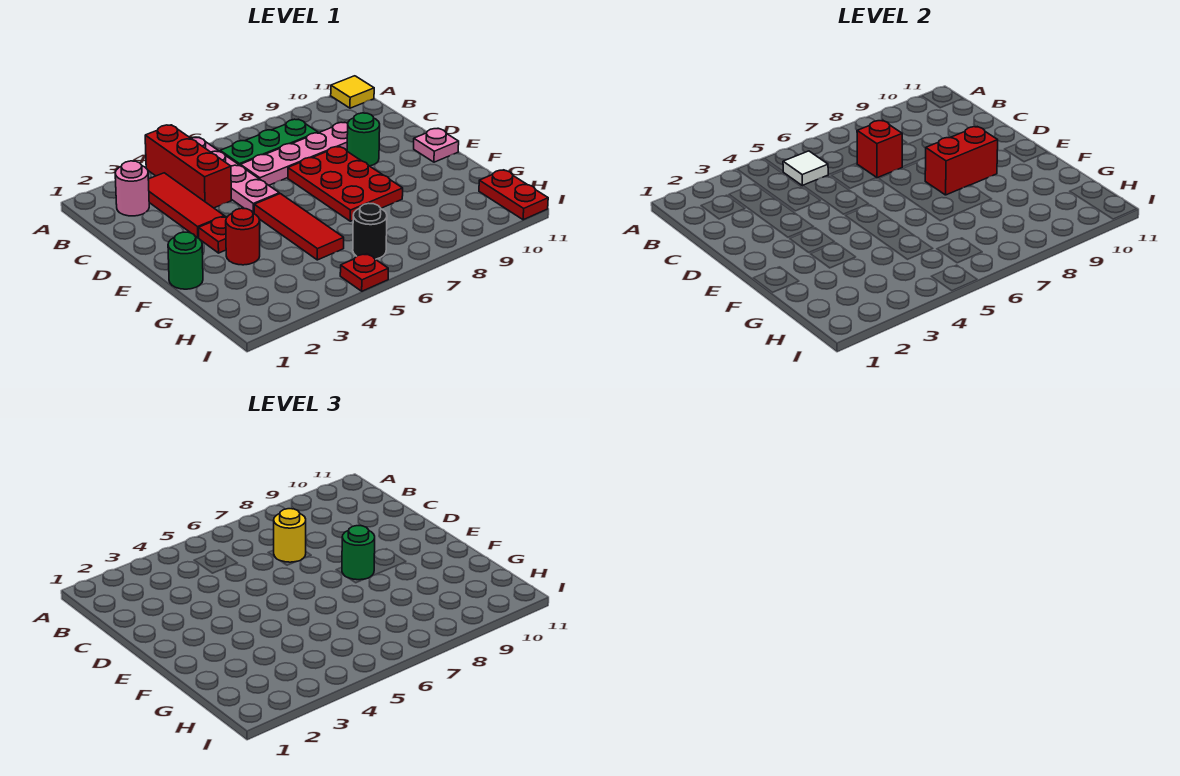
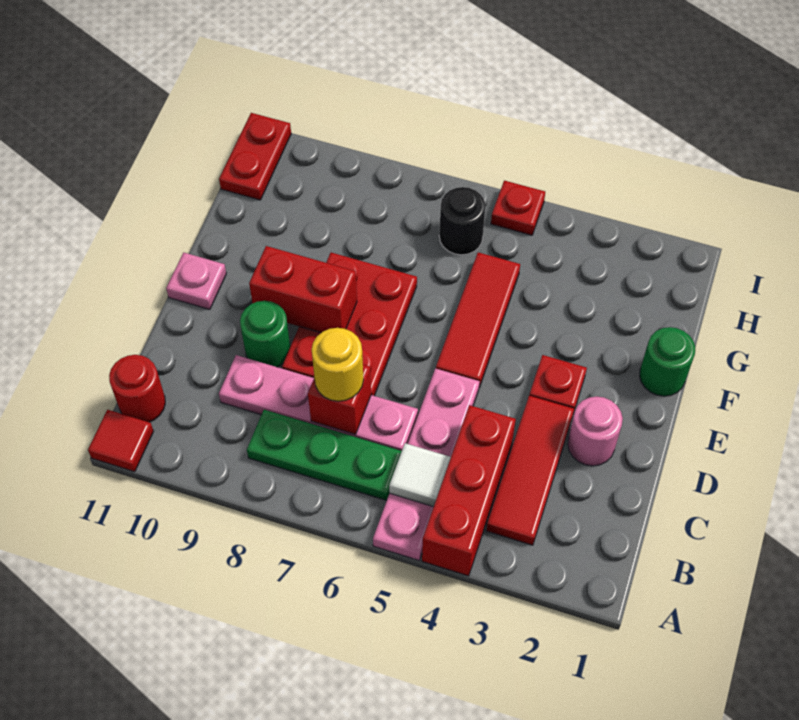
yellow tile A11 level 1 -> red tile A11 level 1
pink round brick B2 level 1 -> pink round brick D2 level 1
green round brick E8 level 3 -> none
red round brick F3 level 1 -> red round brick B11 level 1

